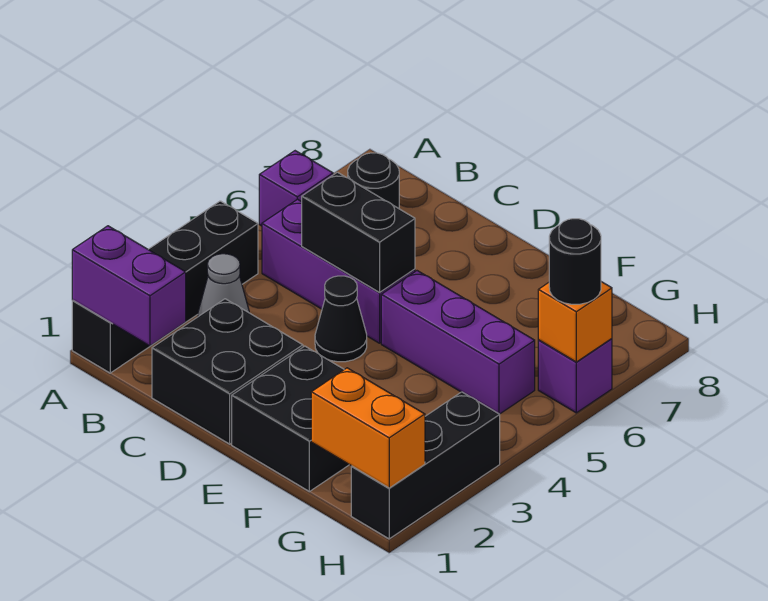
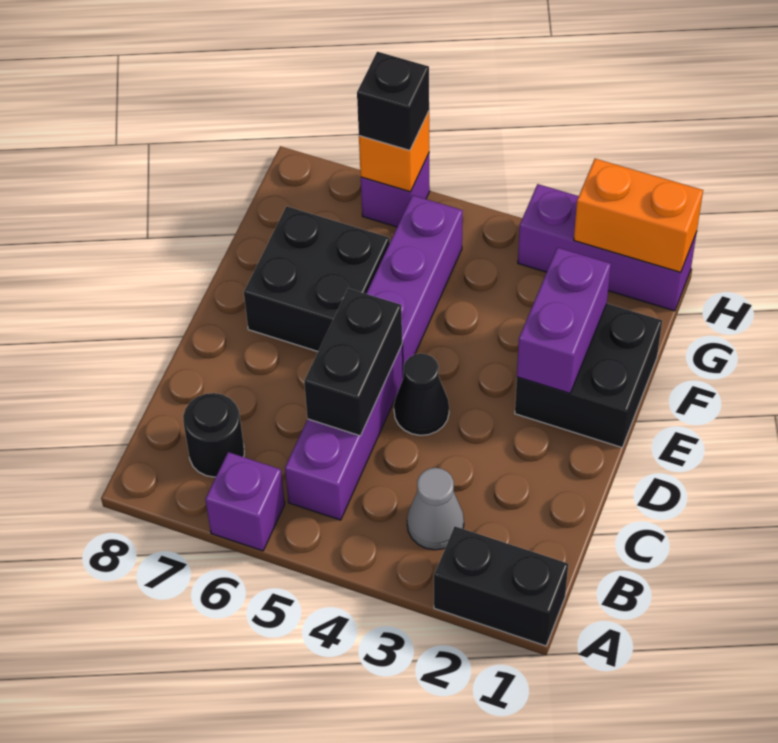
black brick A1:A4 level 1 -> black brick A1:A2 level 1
purple brick A1:B1 level 2 -> purple brick E2:F2 level 2
black brick C1:D2 level 1 -> black brick E6:F7 level 1
orange brick G1:H1 level 2 -> orange brick H1:H2 level 2
black brick H1:H3 level 1 -> purple brick H1:H3 level 1
black round brick H6 level 3 -> black brick H6 level 3

